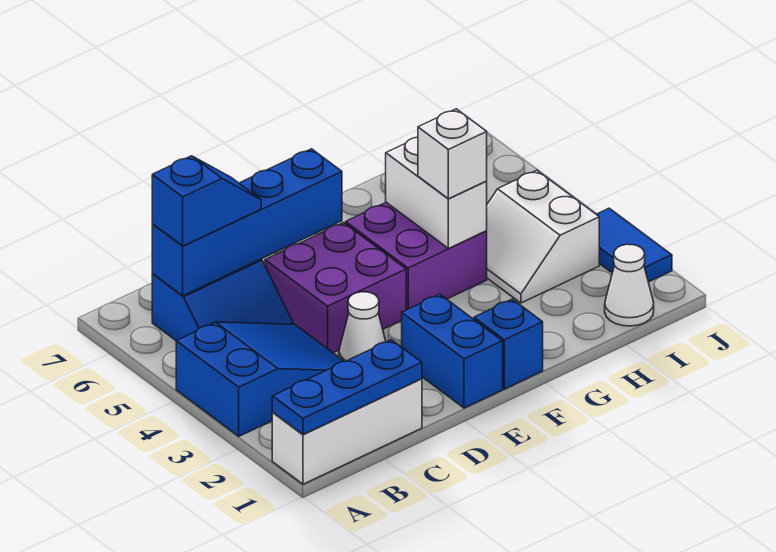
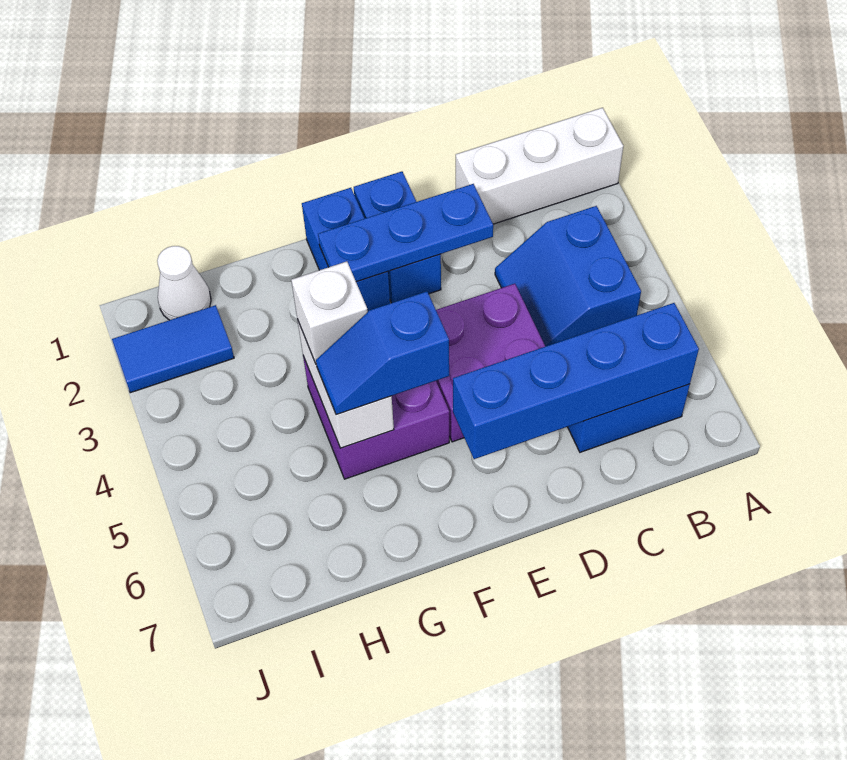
blue plate A1:C1 level 2 -> blue plate D2:F2 level 2
blue slope A3:C4 level 1 top A -> blue slope B3:C4 level 1 top B
blue slope B6:C6 level 3 top B -> blue slope F5:G5 level 3 top F
white cone D3 level 1 -> none
blue brick F1 level 1 -> blue brick F1:F2 level 1
white slope H3:I4 level 1 top I -> none
blue tile J2:J3 level 1 -> blue tile I2:J2 level 1

